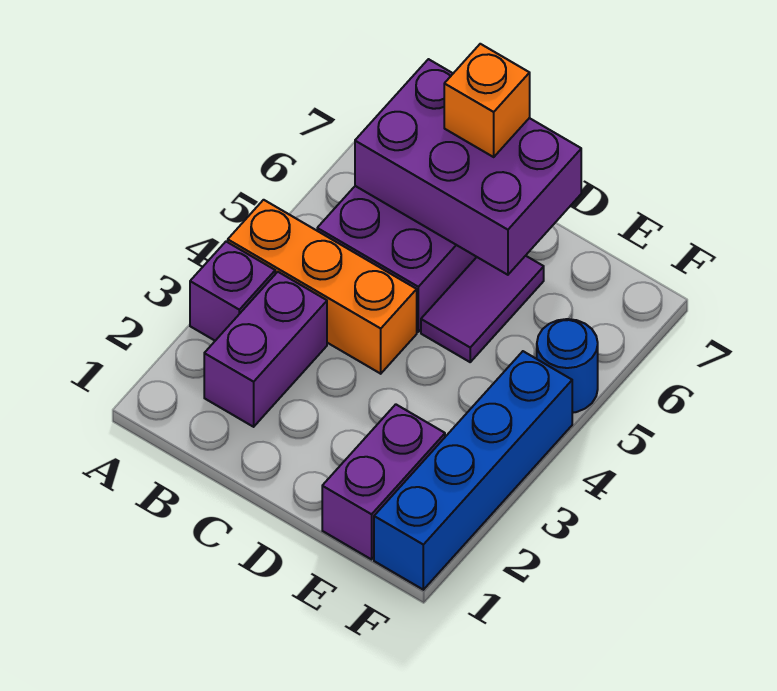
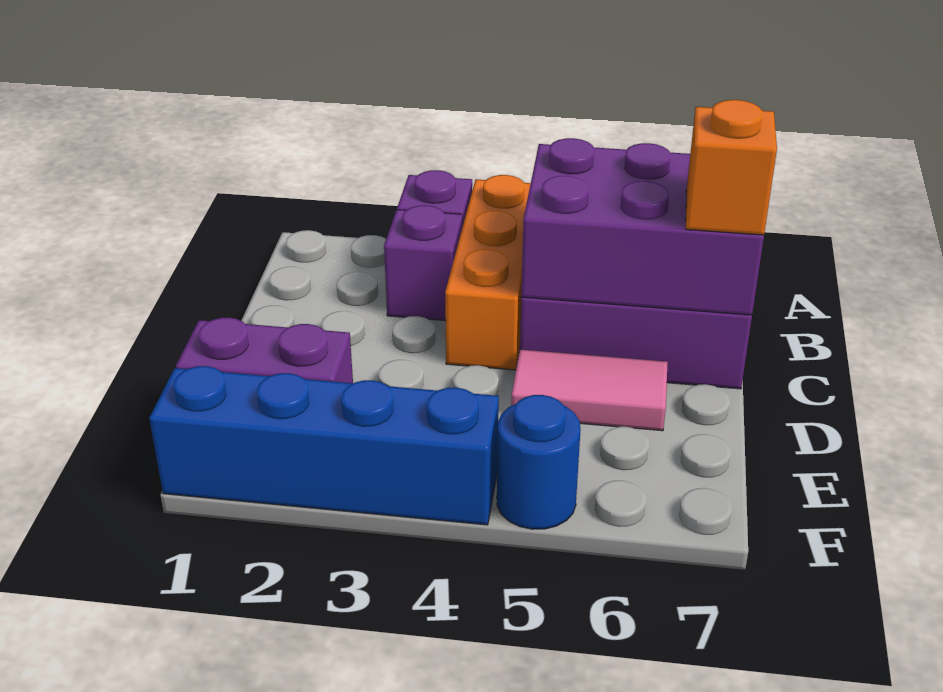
purple brick B2:B3 level 1 -> purple brick B3 level 1
purple brick B6:D7 level 2 -> purple brick B5:C7 level 2
purple tile D5:D6 level 1 -> pink tile D5:D6 level 1

